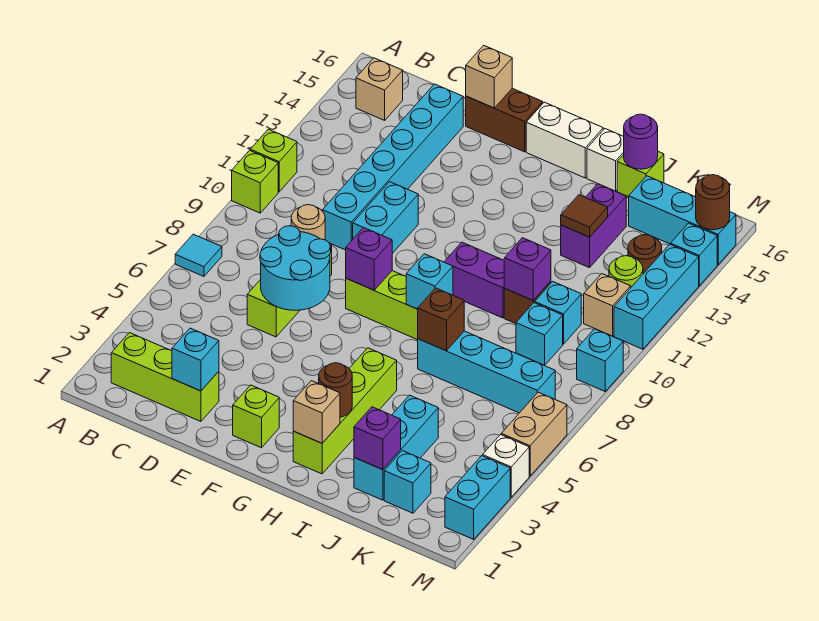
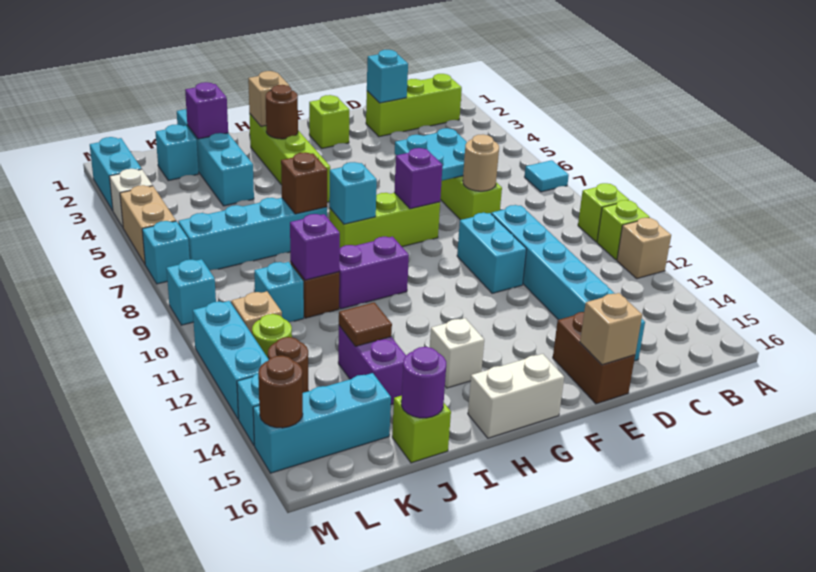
tan brick B15 level 1 -> tan brick A12 level 1
cyan round brick D6:E7 level 2 -> cyan plate D6:E7 level 2
brown brick E16:F16 level 1 -> brown brick E15:E16 level 1
white brick I16 level 1 -> white brick H14 level 1
cyan brick J2:J4 level 1 -> cyan brick J1:J4 level 1
cyan brick K9 level 1 -> cyan brick M7 level 1

